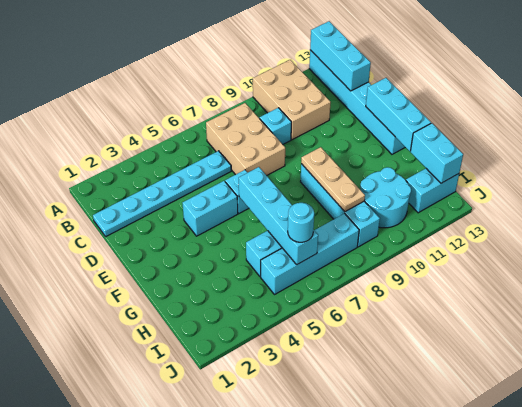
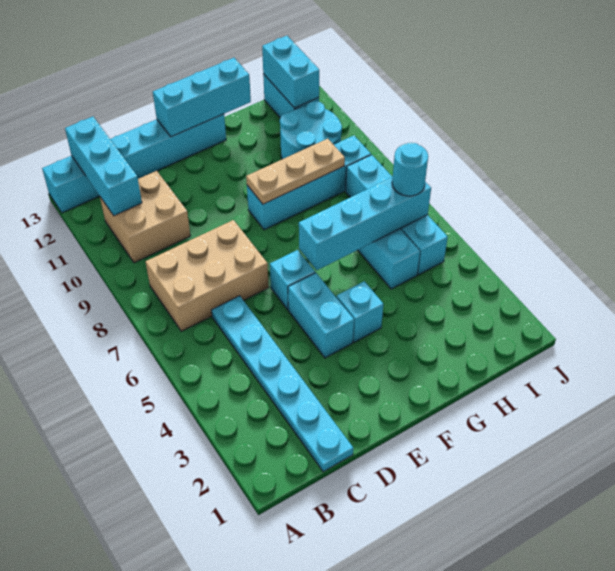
tan brick A10:C11 level 1 -> tan brick B10:C11 level 1
cyan brick A13:C13 level 2 -> cyan brick B11:B13 level 2
cyan brick C9 level 1 -> cyan brick F4 level 1
cyan brick H13:I13 level 2 -> cyan brick I12:I13 level 2

